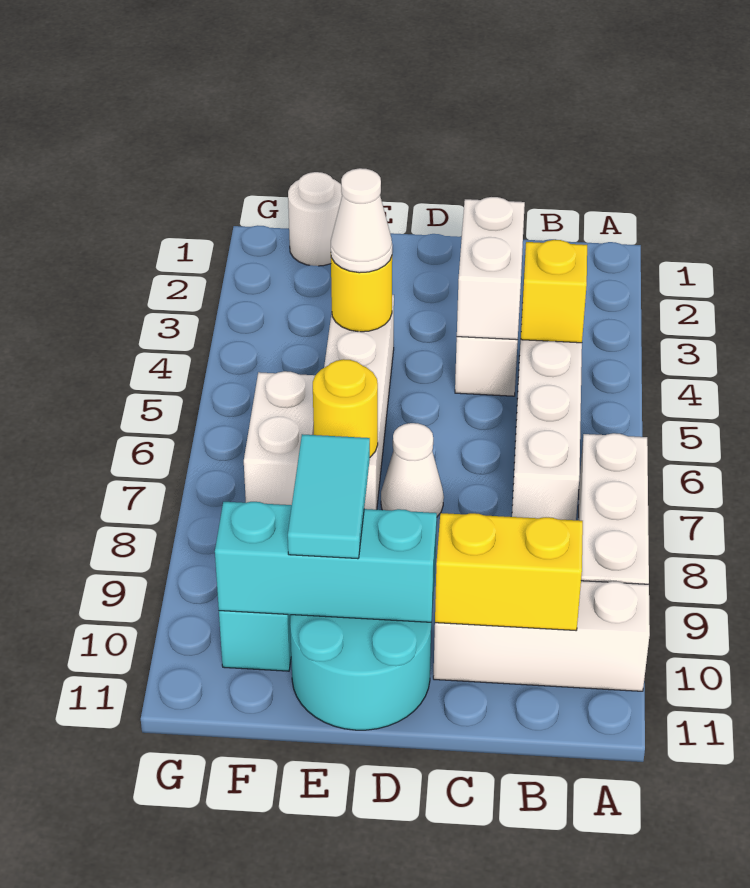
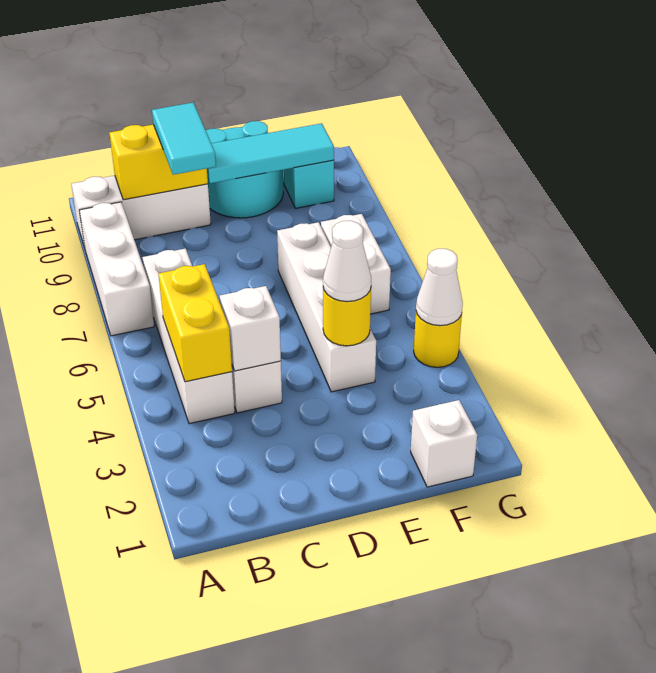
yellow brick B4 level 2 -> yellow brick B4:B5 level 2
white brick C3:C4 level 2 -> white brick C4 level 2
white cone D7 level 1 -> white cone G4 level 2
cyan brick D10:F10 level 2 -> cyan tile D10:F10 level 2
yellow round brick E7 level 2 -> yellow round brick G4 level 1
cyan tile E9:E10 level 3 -> cyan tile C9:C10 level 3
white round brick F1 level 1 -> white brick F1 level 1

